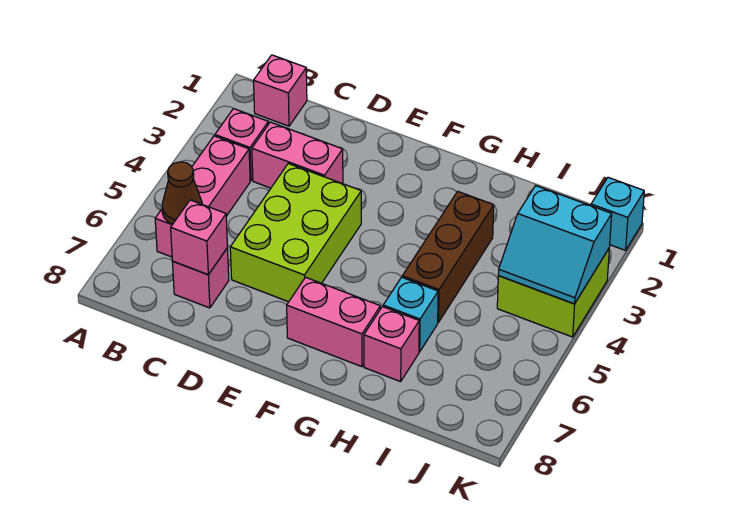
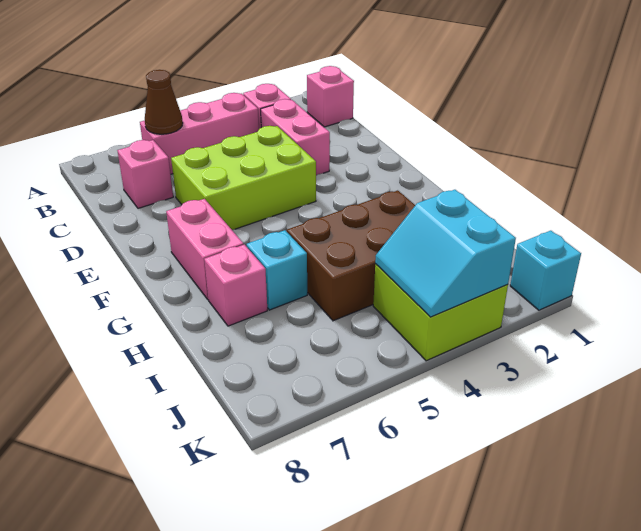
pink brick C7 level 2 -> none
brown brick H3:H5 level 1 -> brown brick H3:I5 level 1

